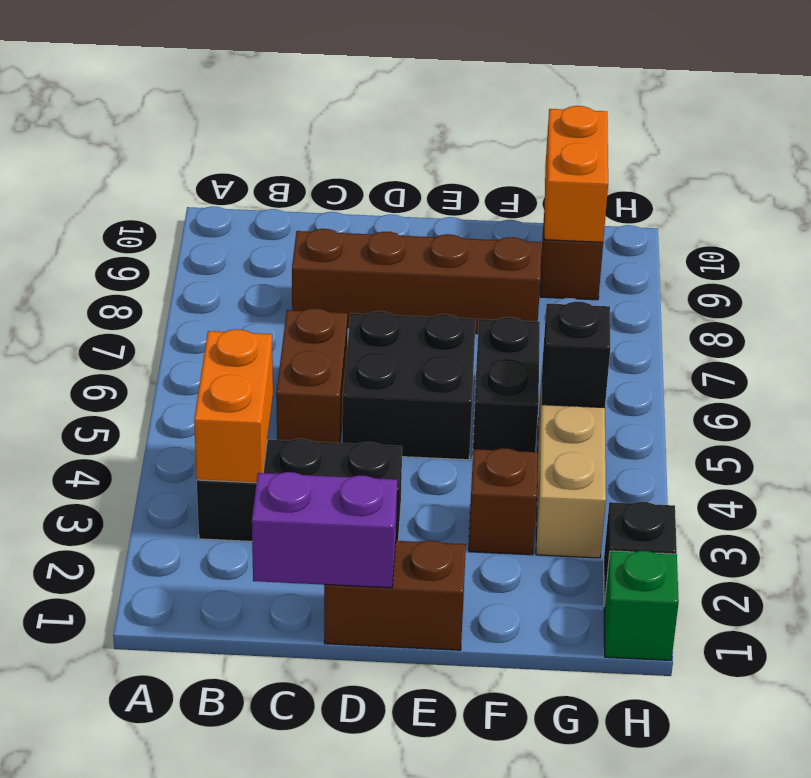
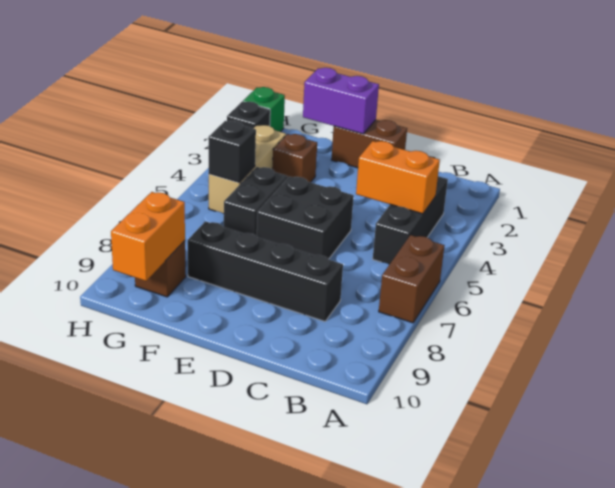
black brick B3:D3 level 1 -> black brick B3:B5 level 1
orange brick B3:B4 level 2 -> orange brick B4:C4 level 2
purple brick C1:D1 level 2 -> purple brick E1:F1 level 2
brown brick C5:C6 level 1 -> brown brick A6:A7 level 1
brown brick C8:F8 level 1 -> black brick C8:F8 level 1

